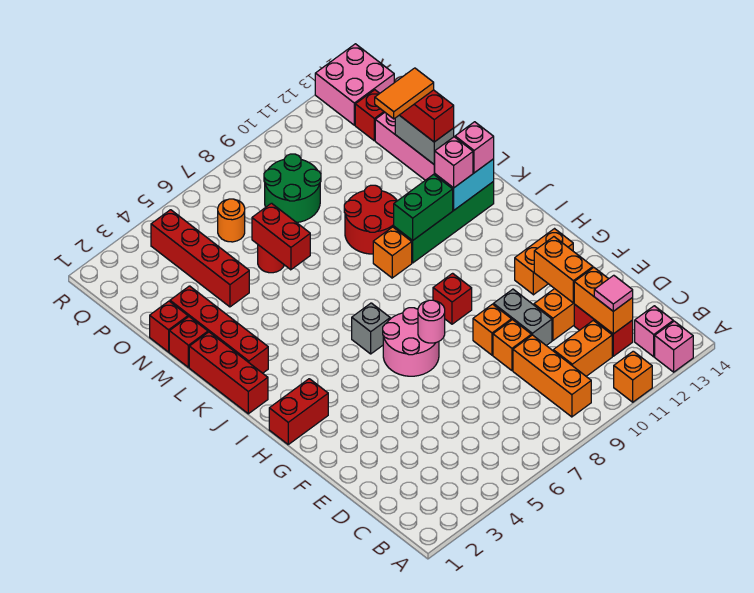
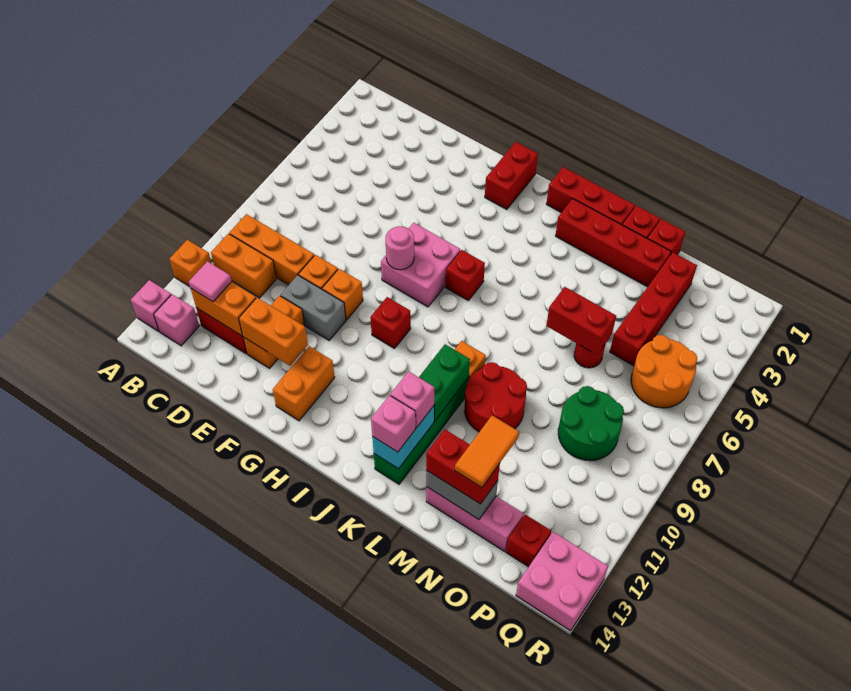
orange brick C10:C11 level 1 -> orange brick B10:C10 level 1
pink round brick G6:H7 level 1 -> pink brick G6:H7 level 1
grey brick I6 level 1 -> red brick I6 level 1
red brick N4:Q4 level 1 -> red brick O2:O5 level 1
orange round brick P6 level 1 -> orange round brick P5:Q6 level 1

